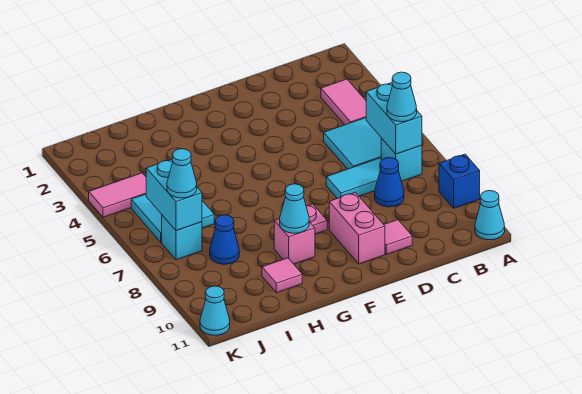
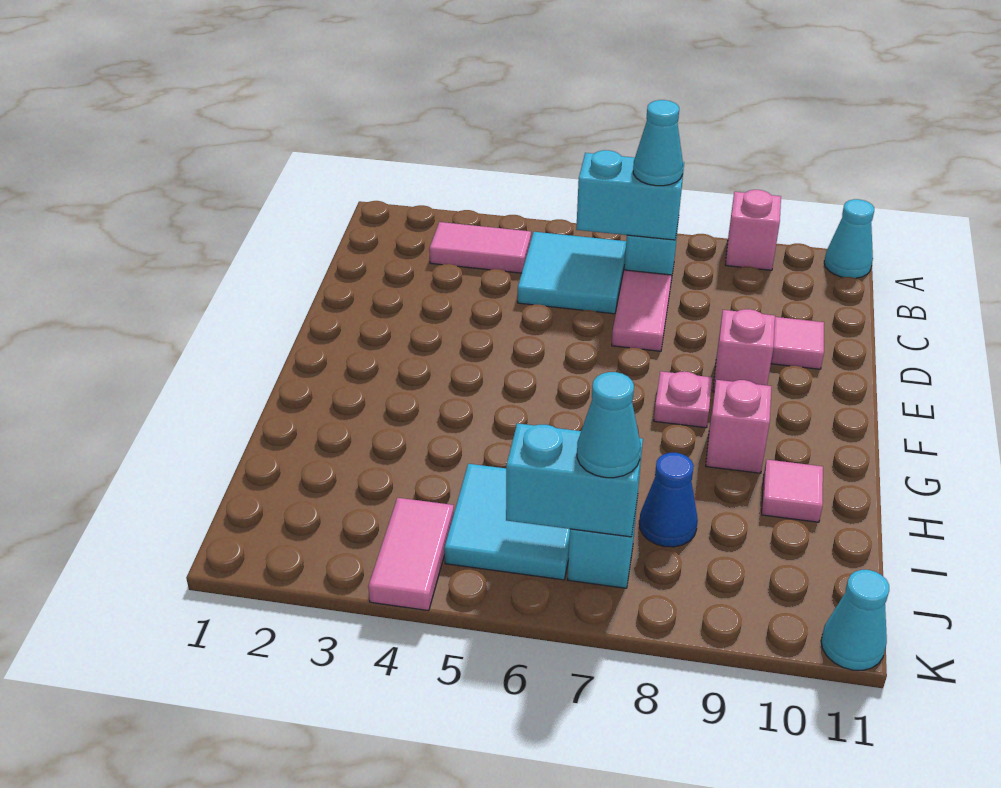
blue brick A9 level 1 -> pink brick A9 level 1
cyan tile C7:D7 level 1 -> pink tile C7:D7 level 1
blue cone C8 level 1 -> none
pink brick E9:E10 level 1 -> pink brick E9 level 1
cyan cone G9 level 2 -> none

